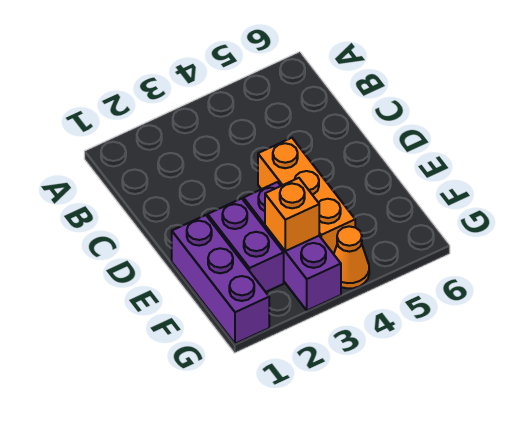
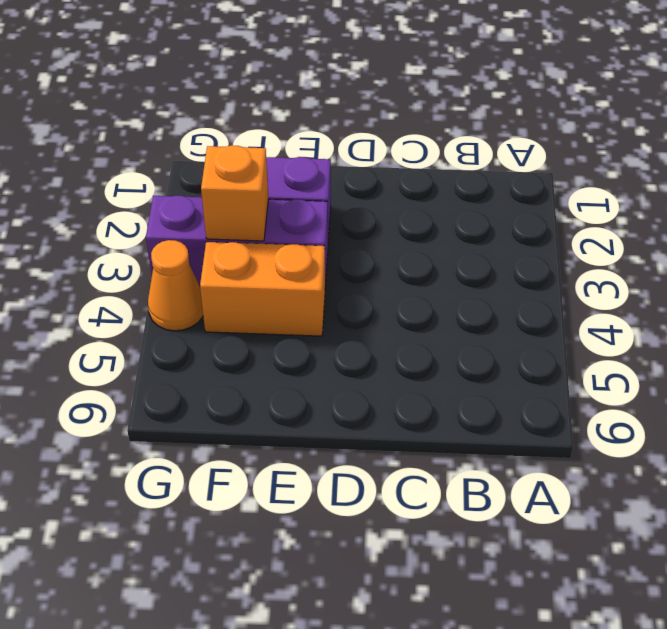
orange brick D4:F4 level 1 -> orange brick E4:F4 level 1
purple brick E1:G1 level 1 -> none

